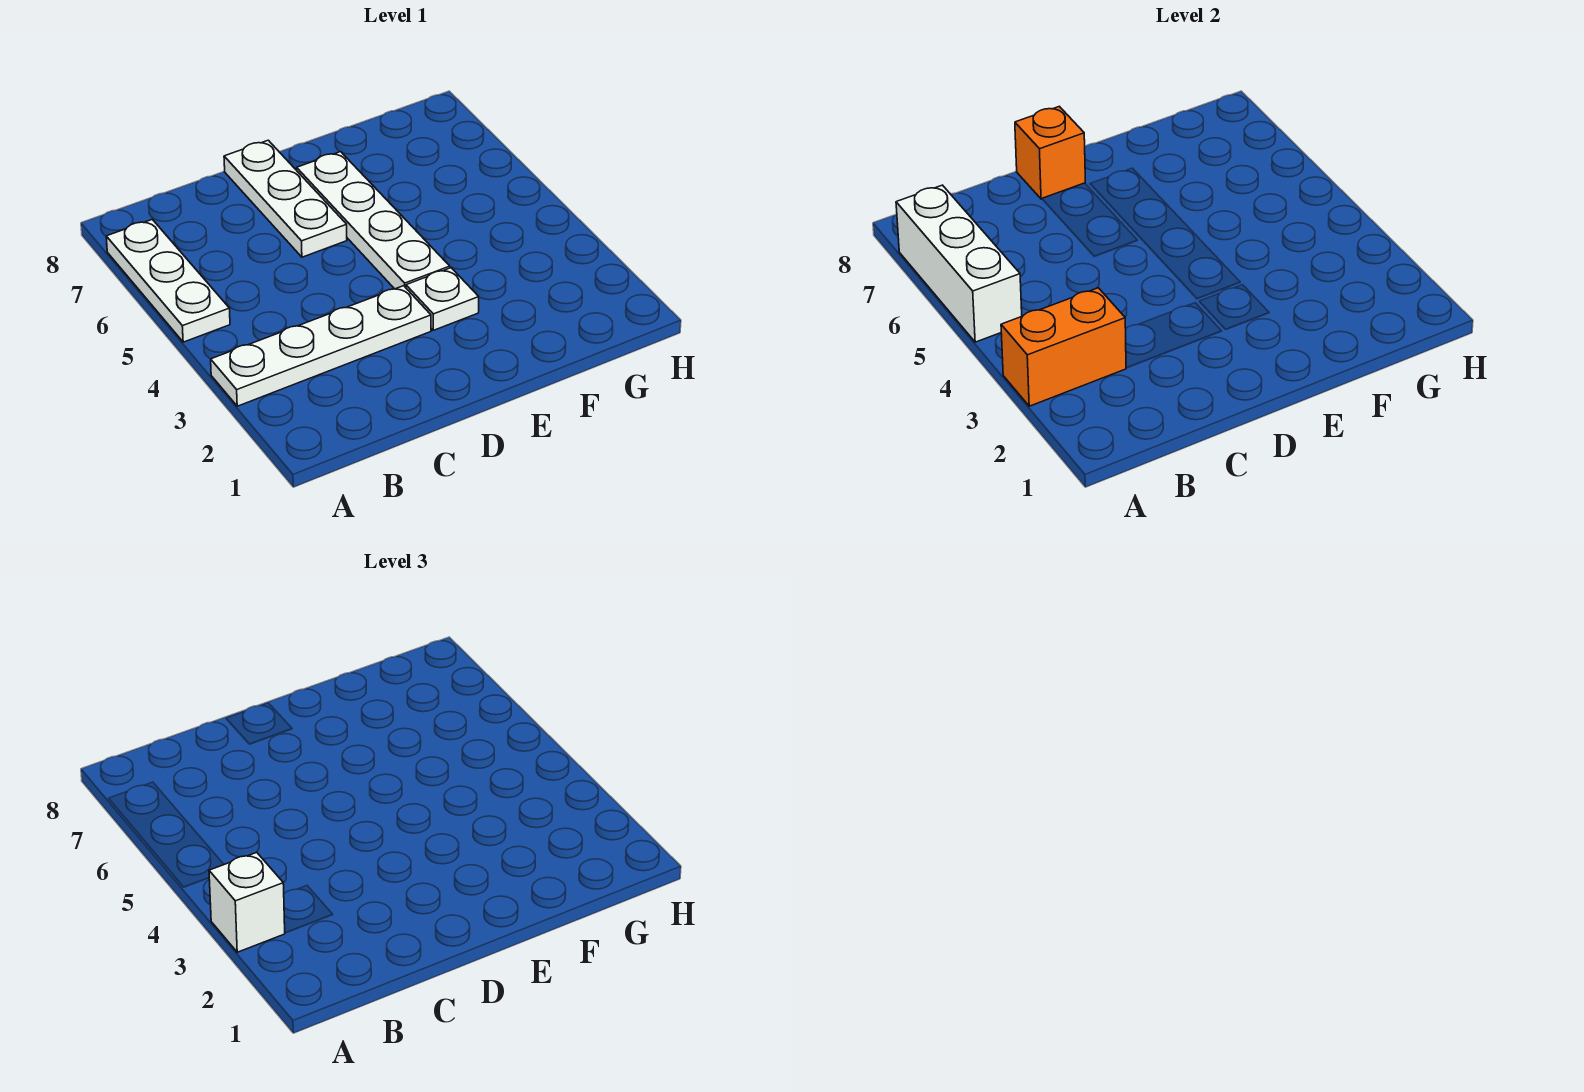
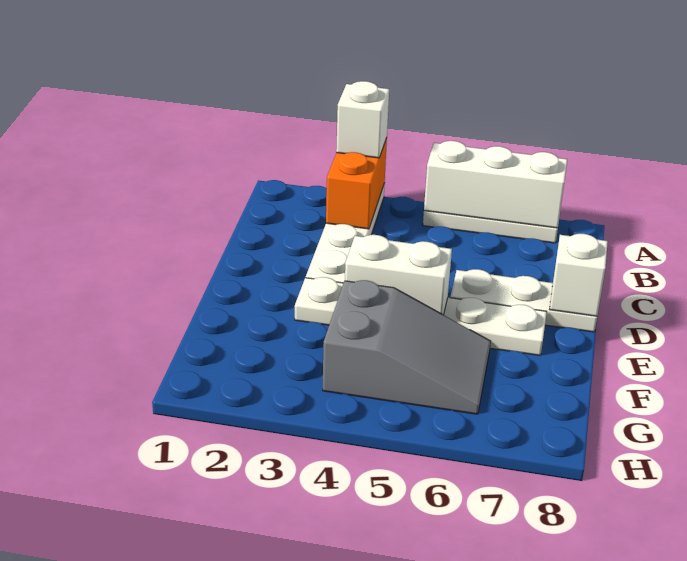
orange brick D8 level 2 -> white brick D8 level 2
none -> white brick E4:E5 level 2
none -> grey slope F4:G6 level 1 top 4

